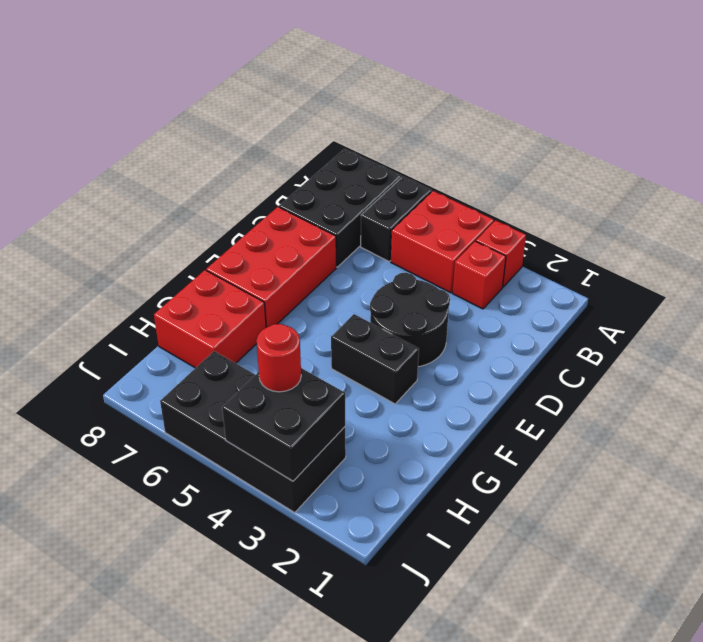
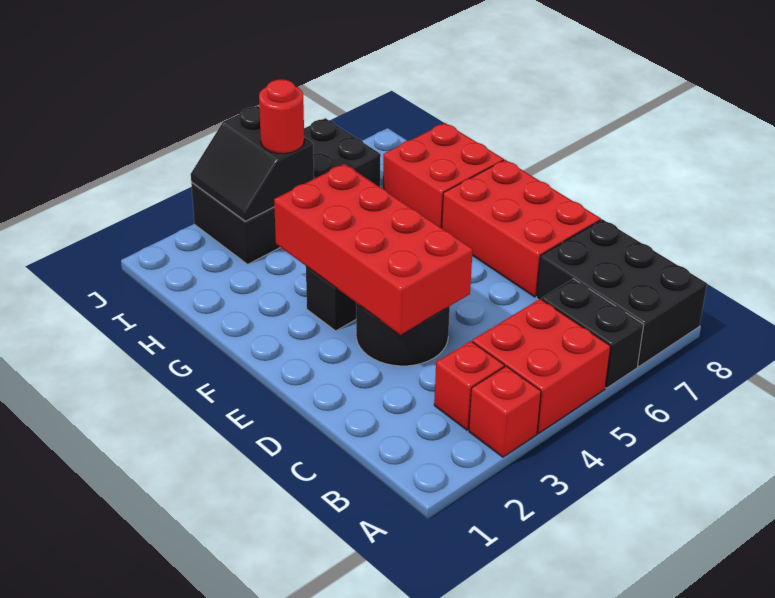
none -> red brick D3:G4 level 2
black brick I3:J4 level 2 -> black slope I3:J4 level 2 top 4

